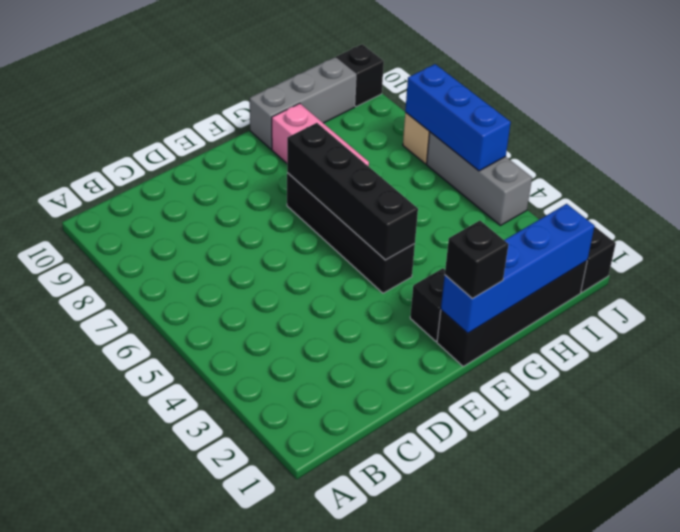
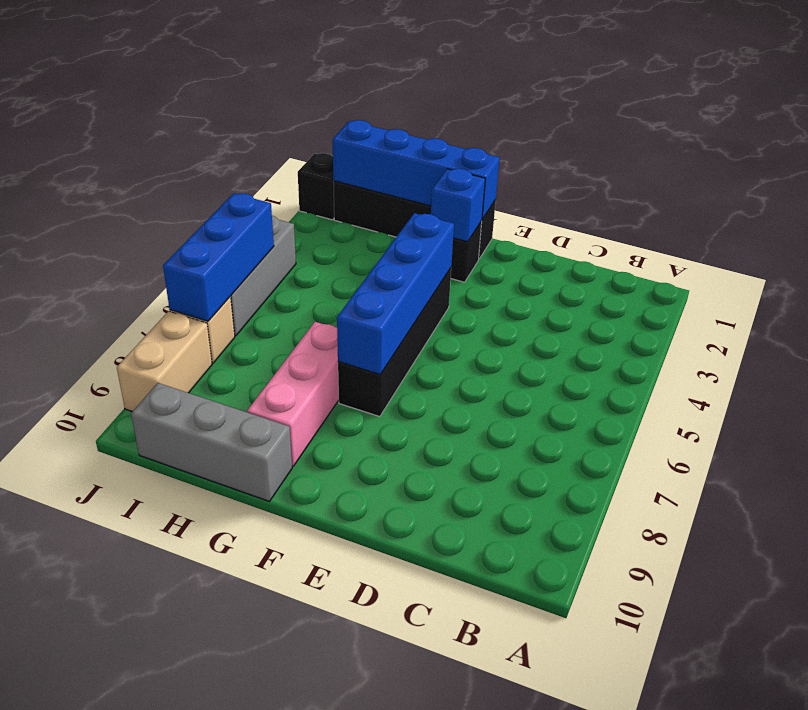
black brick F1 level 3 -> none
none -> blue brick F2 level 2
black brick F4:F7 level 2 -> blue brick F4:F7 level 2
none -> tan brick J8:J9 level 1
black brick J10 level 1 -> none

